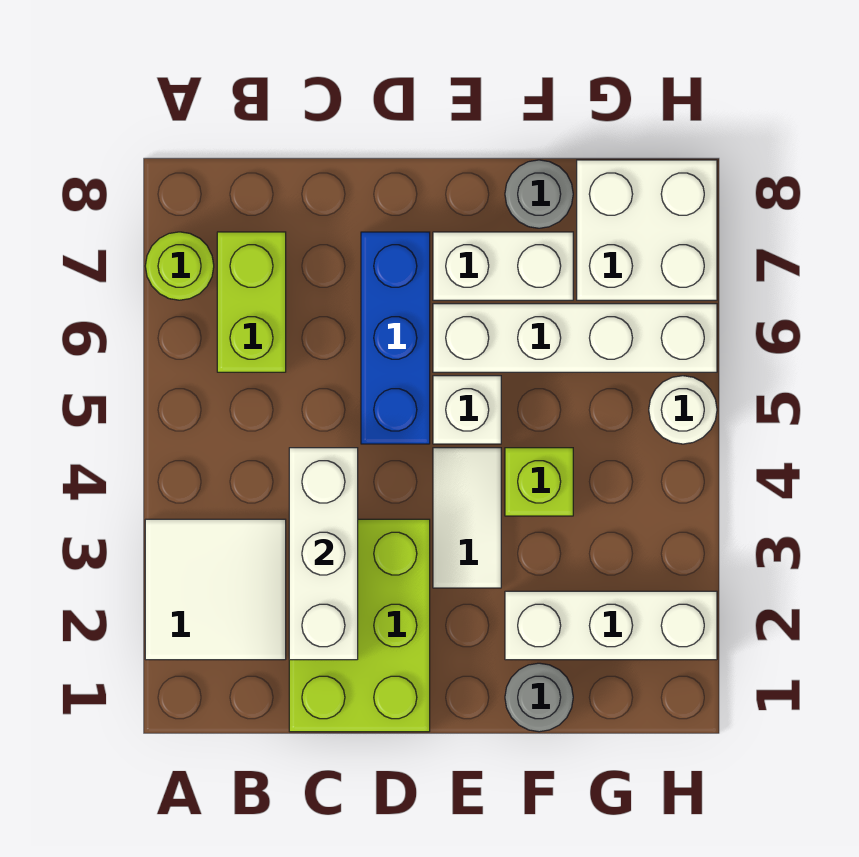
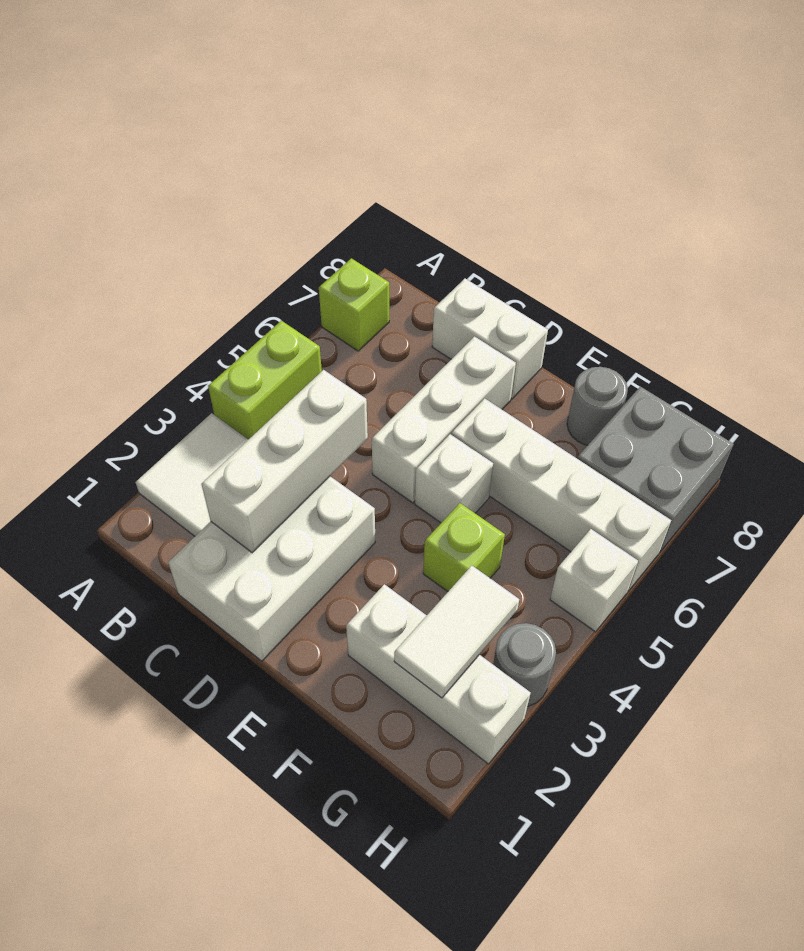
lime round brick A7 level 1 -> lime brick A7 level 1
lime brick B6:B7 level 1 -> lime brick A4:A5 level 1
lime brick C1:D3 level 1 -> white brick C1:D3 level 1
blue brick D5:D7 level 1 -> white brick D5:D7 level 1
white tile E3:E4 level 1 -> white tile G2:G3 level 2
white brick E7:F7 level 1 -> white brick C8:D8 level 1
grey round brick F1 level 1 -> grey round brick H3 level 1
white brick G7:H8 level 1 -> grey brick G7:H8 level 1
white round brick H5 level 1 -> white brick H5 level 1

